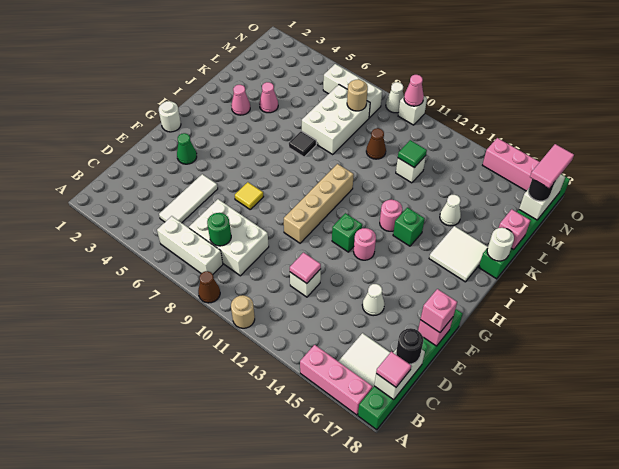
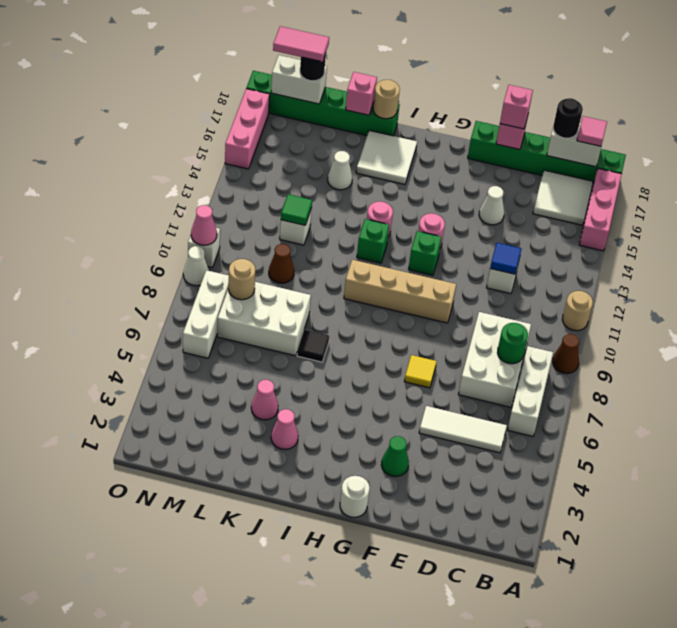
pink tile D12 level 2 -> blue tile D12 level 2
green brick I14 level 1 -> green brick I12 level 1
white round brick J18 level 2 -> tan round brick J18 level 2

